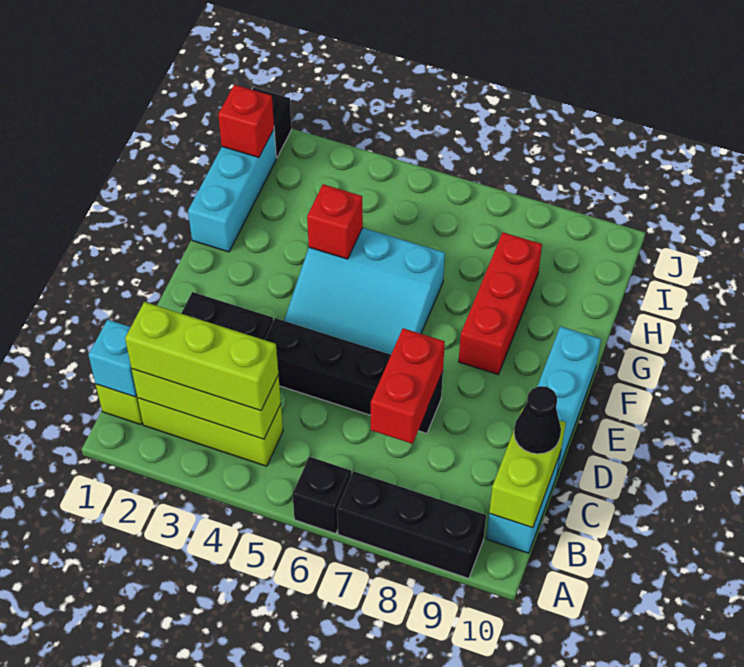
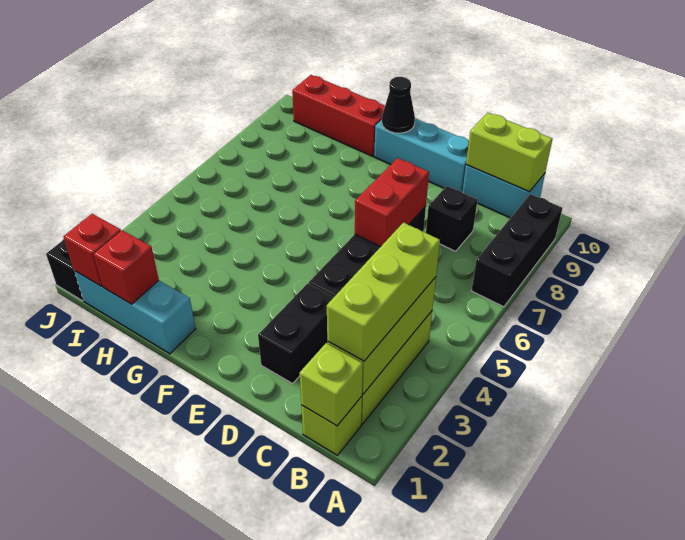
black brick A6 level 1 -> black brick C8 level 1
cyan brick B1 level 2 -> lime brick B1 level 2
red brick C7:D7 level 2 -> red brick D6:D7 level 2
black cone C10 level 3 -> black cone F10 level 2
cyan slope E4:G6 level 1 top G -> none
red brick F8:H8 level 1 -> red brick G10:I10 level 1
red brick G4 level 2 -> red brick H1 level 2

